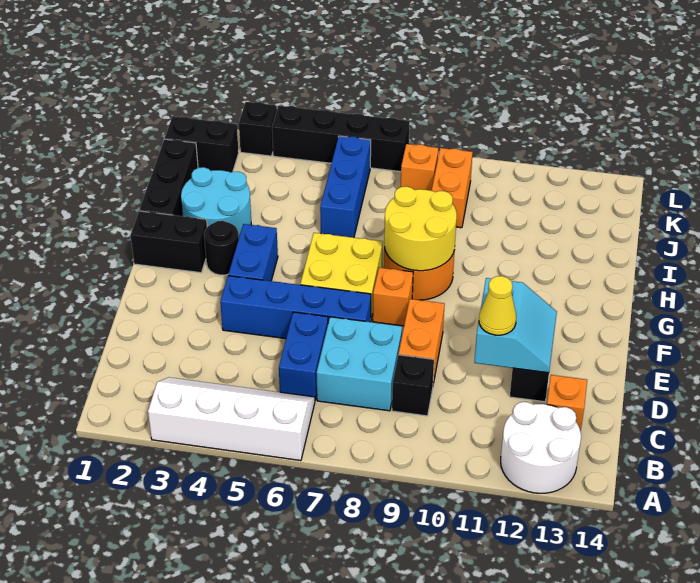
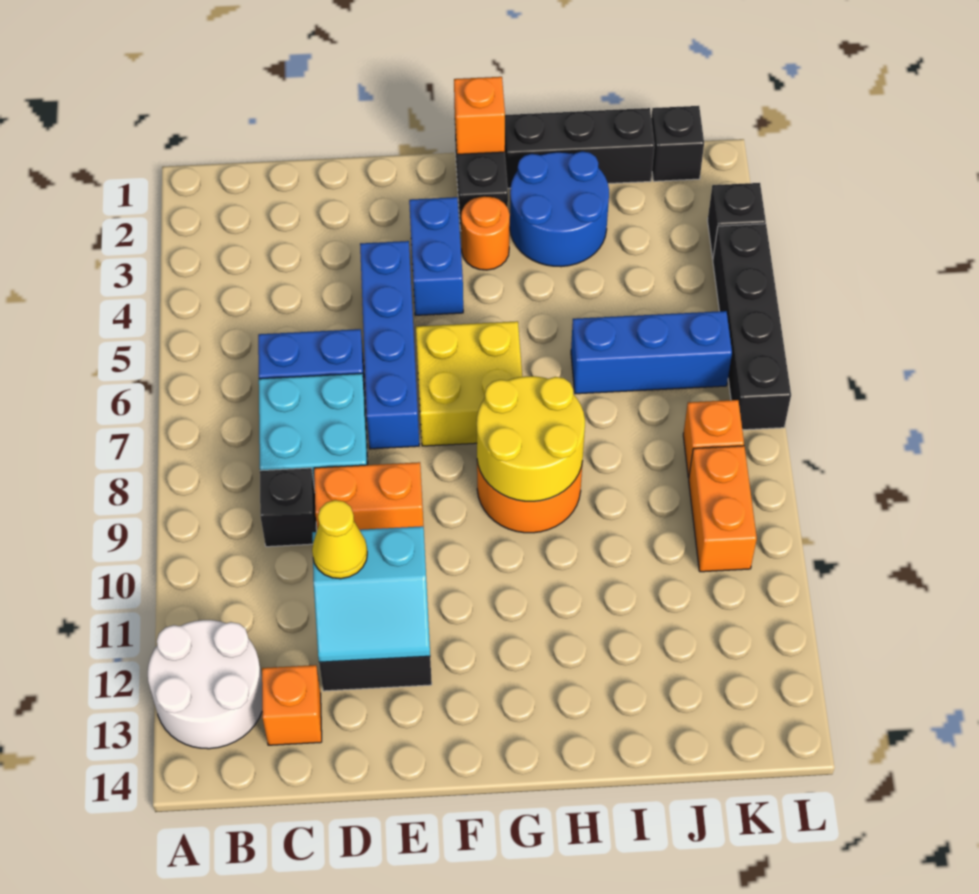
white slope A3:B6 level 1 top A -> none
blue brick F4:G4 level 1 -> blue brick F3:F4 level 1
orange brick F8 level 1 -> orange brick G1 level 2
black round brick G3 level 1 -> orange round brick G3 level 1
cyan round brick H2:I3 level 1 -> blue round brick H2:I3 level 1
orange brick J9:K9 level 1 -> orange brick K9:K10 level 1
black brick K1:K2 level 1 -> black brick K1 level 1

